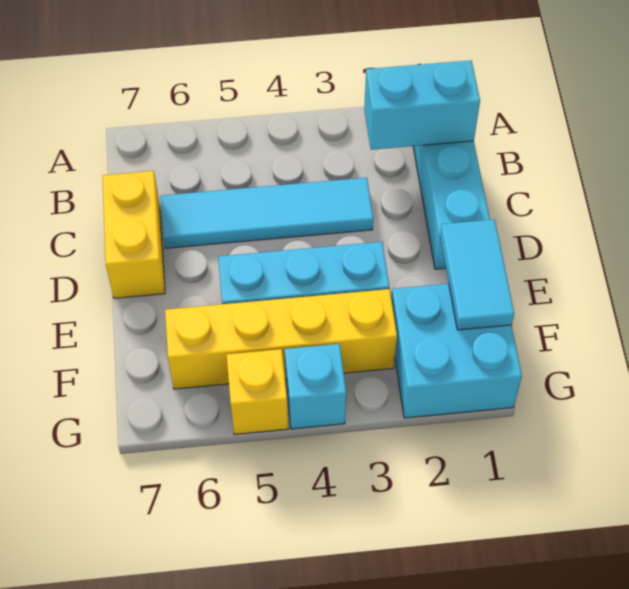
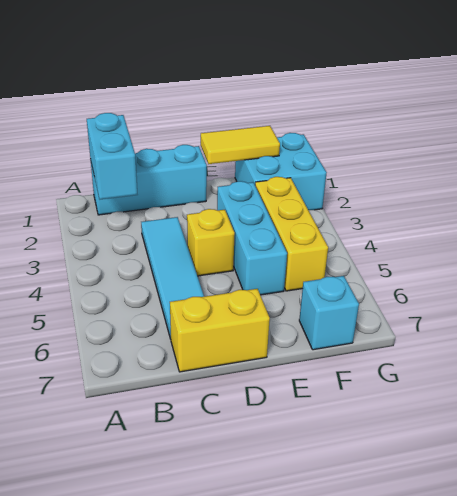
cyan tile E1:F1 level 2 -> yellow tile E1:F1 level 2
yellow brick F3:F6 level 1 -> yellow brick F3:F5 level 1
cyan brick G4 level 1 -> cyan brick F7 level 1
yellow brick G5 level 1 -> yellow brick D4 level 1

